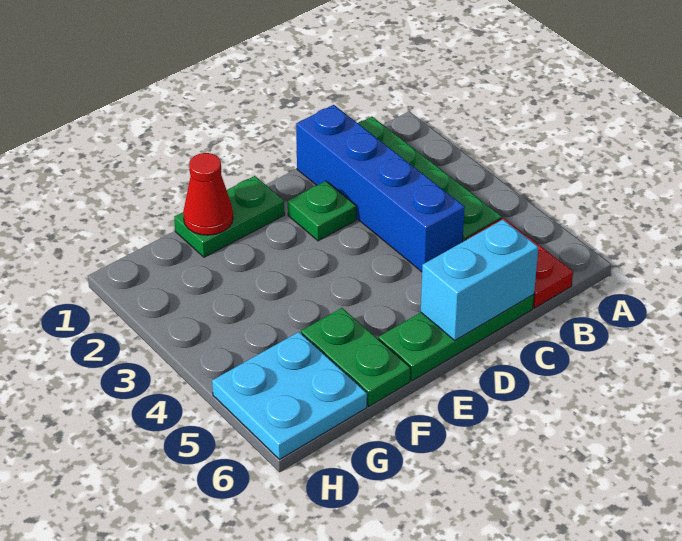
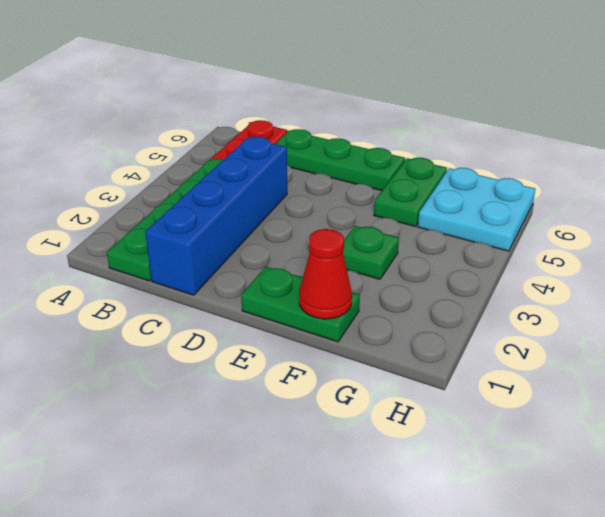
cyan brick C6:D6 level 2 -> none
green plate D2 level 1 -> green plate F3 level 1

